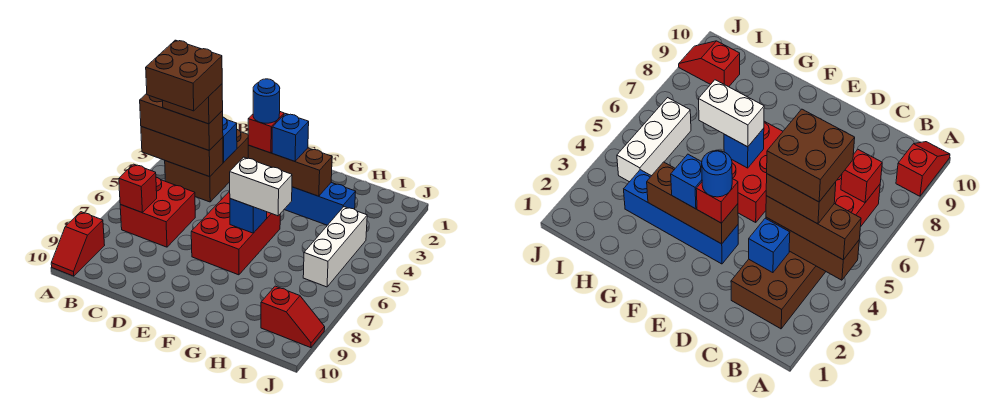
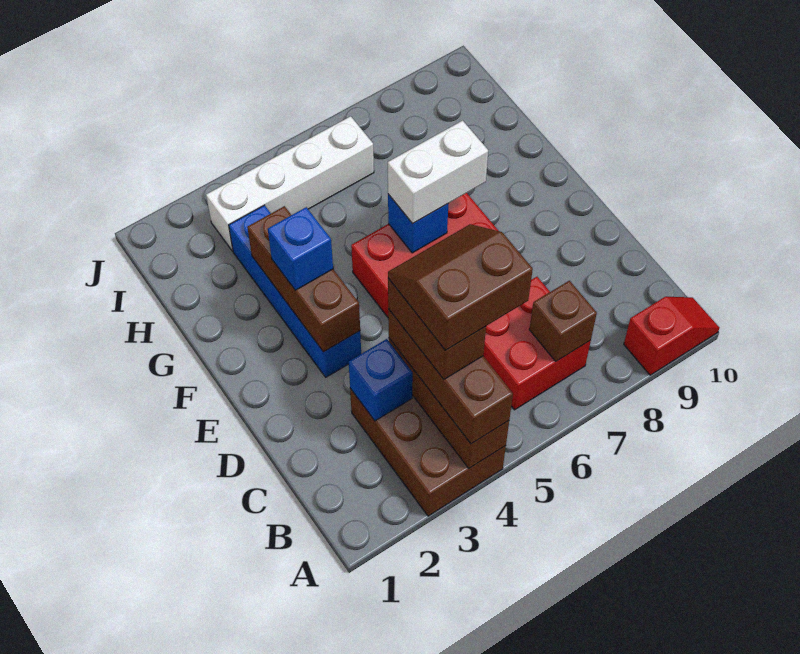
brown brick B2:C4 level 1 -> brown brick A3:C4 level 1
brown brick B4:C5 level 5 -> brown slope B4:C5 level 5 top B
red brick B7 level 2 -> brown brick B7 level 2
red brick E3 level 3 -> none
blue round brick E3 level 4 -> none
white brick F6:G6 level 3 -> white brick F6:F7 level 3
white brick I4:I6 level 1 -> white brick I3:I6 level 1
red slope I9:J9 level 1 top I -> none

